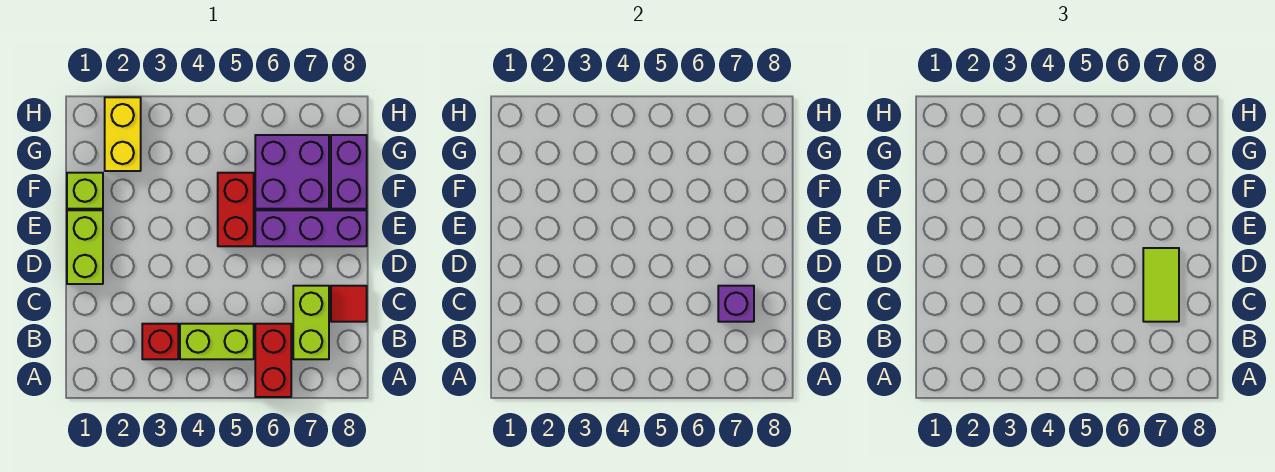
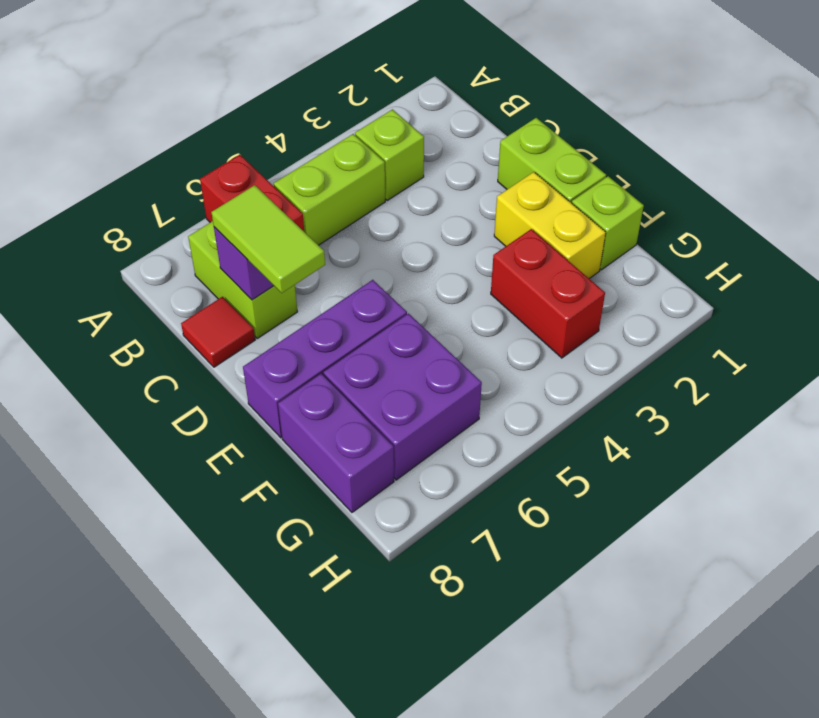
red brick B3 level 1 -> lime brick B3 level 1
red brick E5:F5 level 1 -> red brick F3:G3 level 1
yellow brick G2:H2 level 1 -> yellow brick E2:F2 level 1

